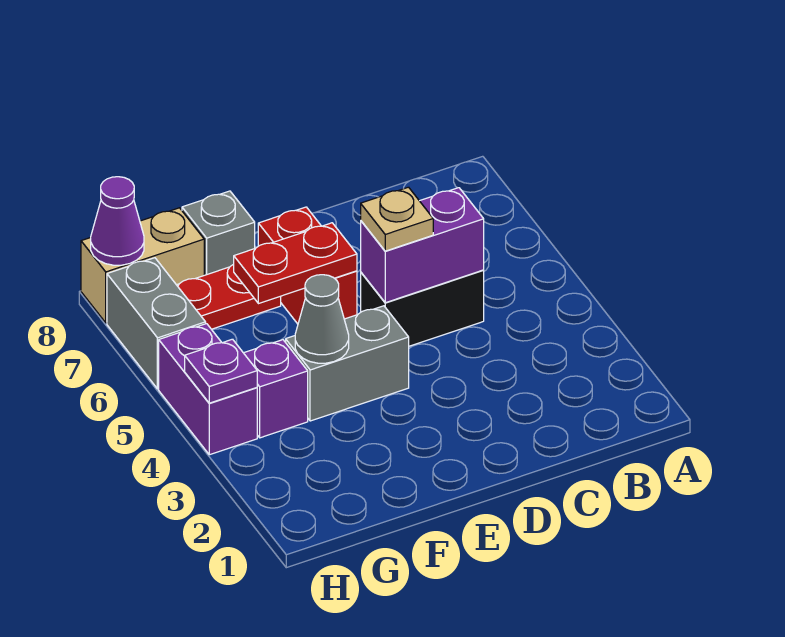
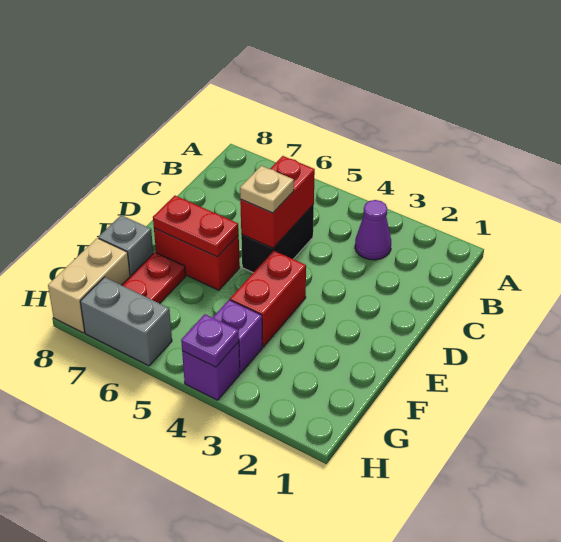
purple brick C5:D5 level 2 -> red brick C5:D5 level 2
grey brick E4:F4 level 1 -> red brick E4:F4 level 1
red plate E6:F6 level 2 -> red plate E6:E7 level 2
grey cone F4 level 2 -> none
purple brick H4:H5 level 1 -> purple brick H4 level 1
purple cone H8 level 2 -> purple cone B3 level 1

